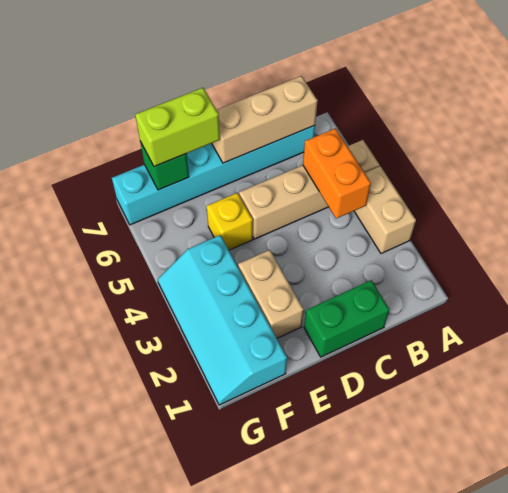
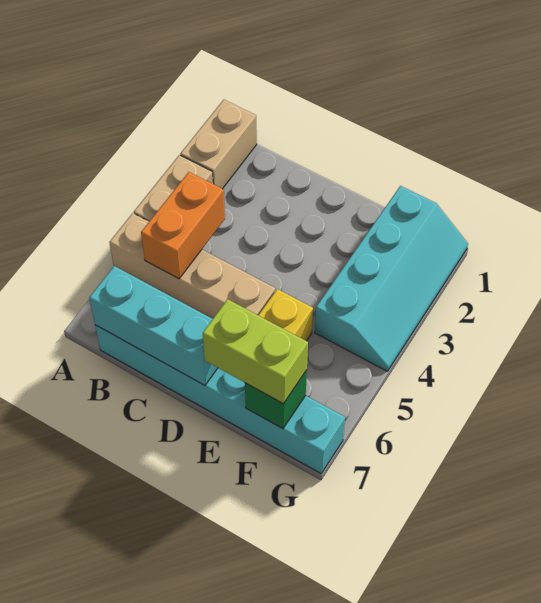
tan brick B7:D7 level 2 -> cyan brick B7:D7 level 2
green brick C1:D1 level 1 -> none
tan brick E2:E3 level 1 -> tan brick A1:A2 level 1

